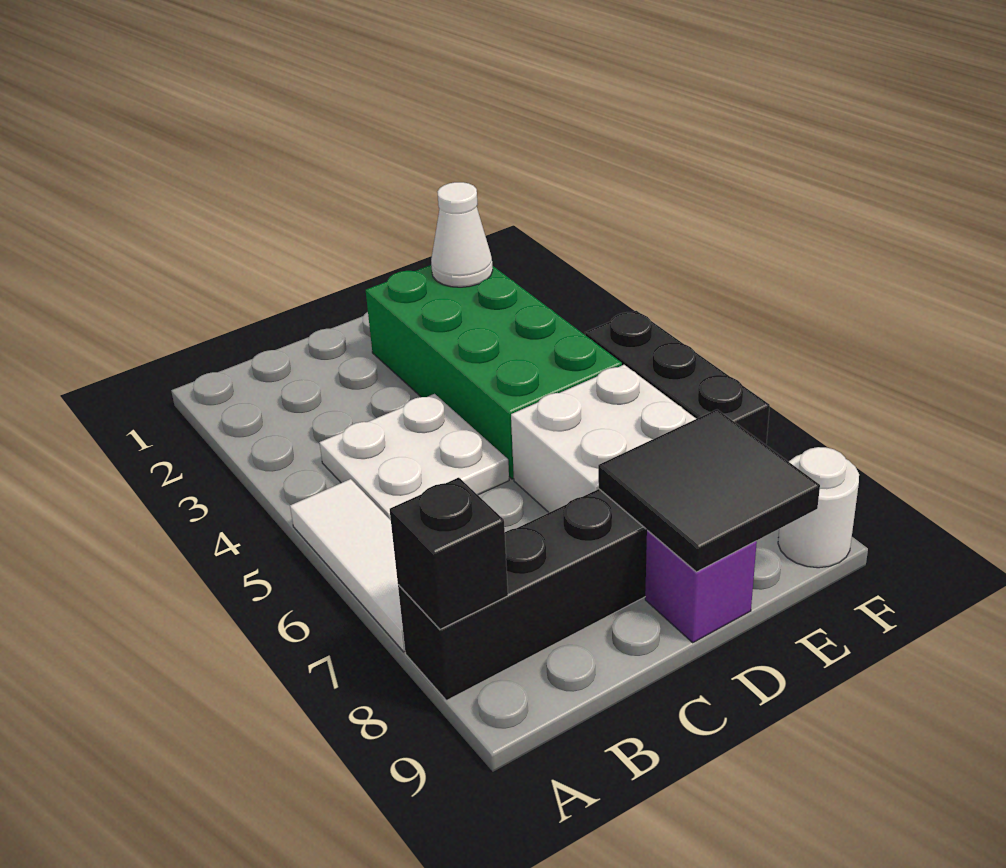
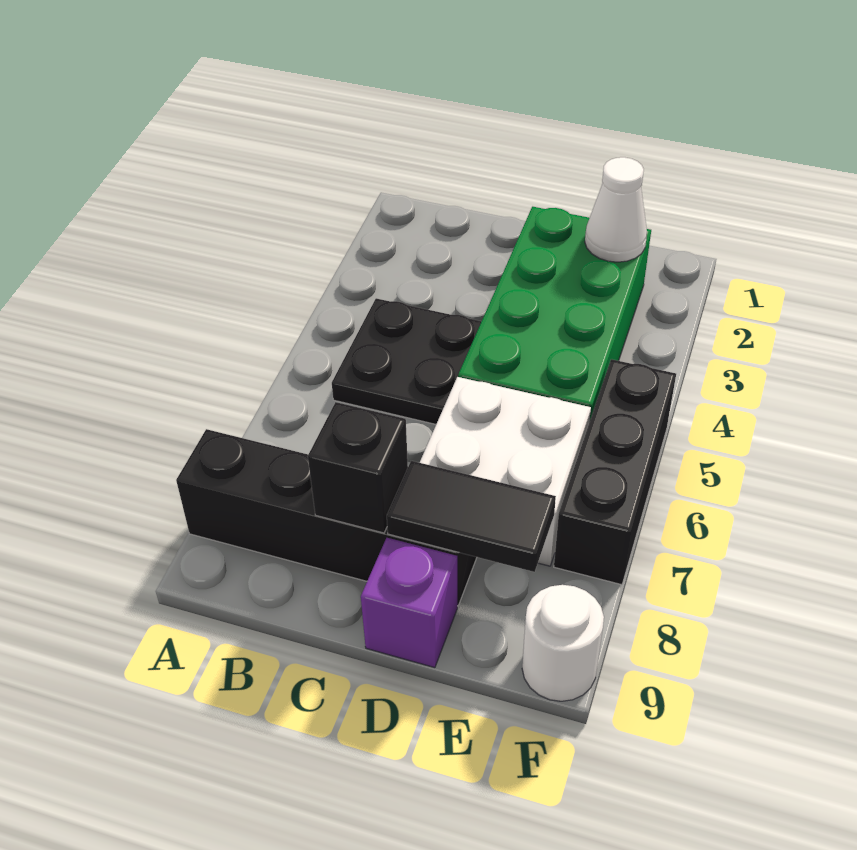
white tile A5:A7 level 1 -> none
black brick A8 level 2 -> black brick C8 level 2
white plate B4:C5 level 1 -> black plate B4:C5 level 1
black tile D8:E9 level 2 -> black tile D8:E8 level 2

